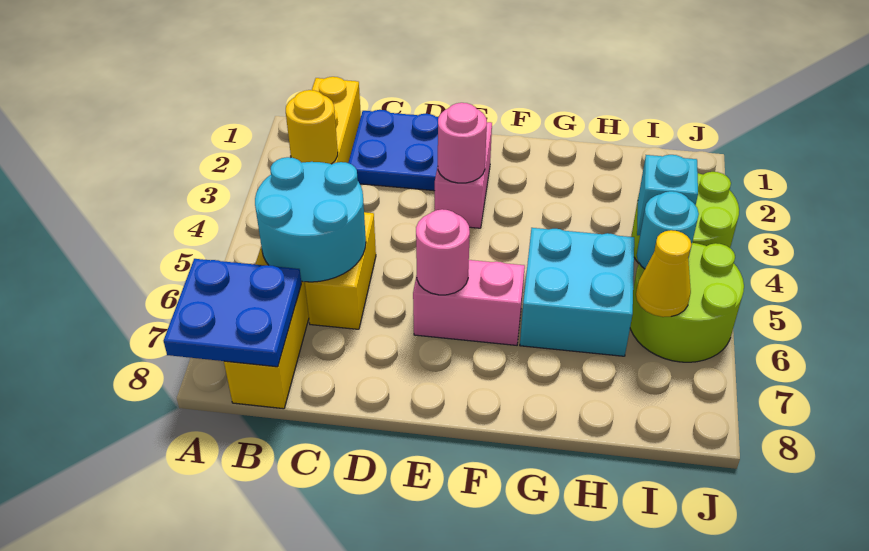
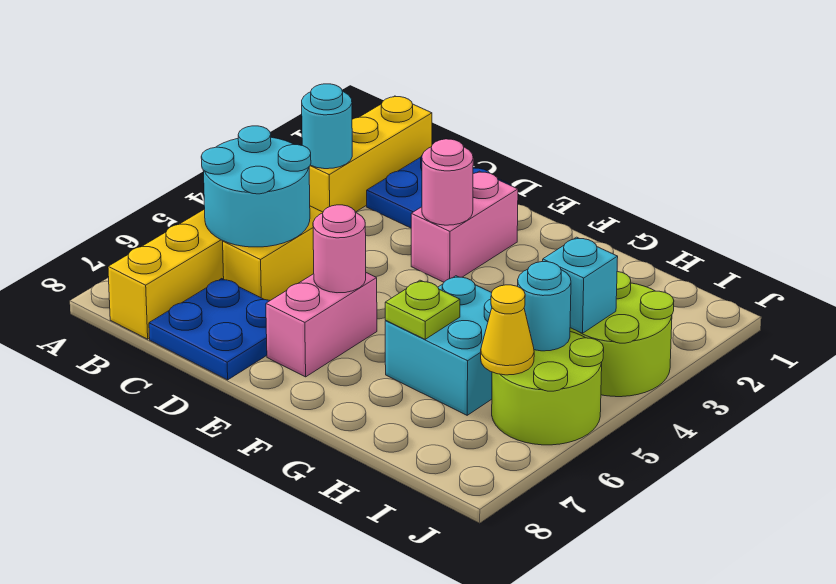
blue plate A7:B8 level 2 -> blue plate C7:D8 level 1
yellow round brick B3 level 2 -> cyan round brick B3 level 2
pink brick E6:F6 level 1 -> pink brick E6:E7 level 1
none -> lime plate G6 level 2

